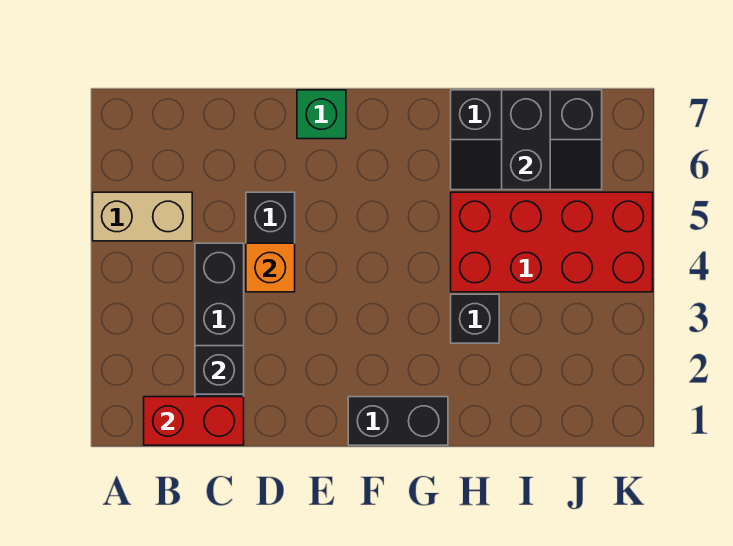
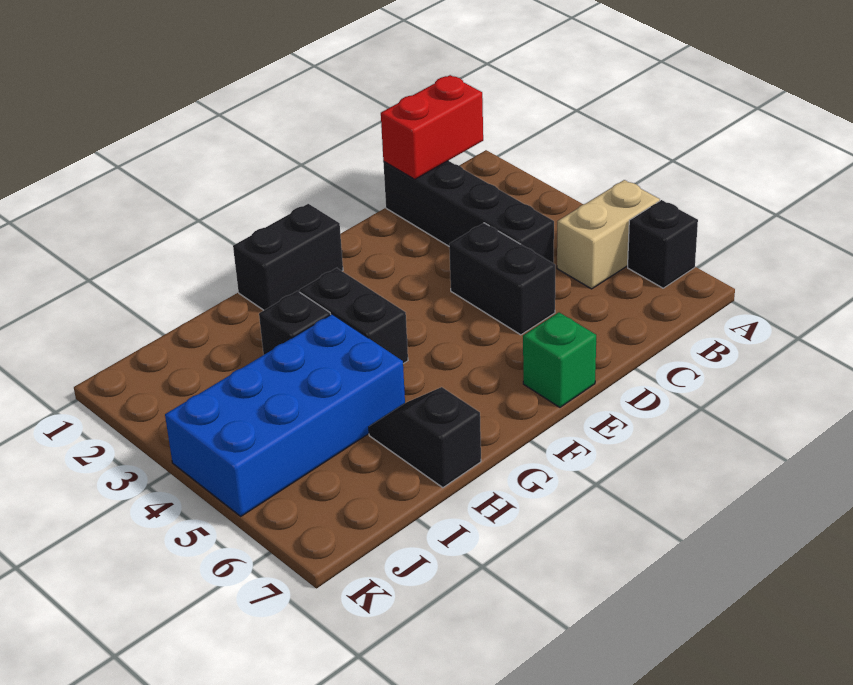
black brick C2 level 2 -> black brick A6 level 1
orange brick D4 level 2 -> none
red brick H4:K5 level 1 -> blue brick H4:K5 level 1
black slope H6:J7 level 1 top 7 -> black slope H6:H7 level 1 top 7
black brick I6:I7 level 2 -> black brick G3:G4 level 1

